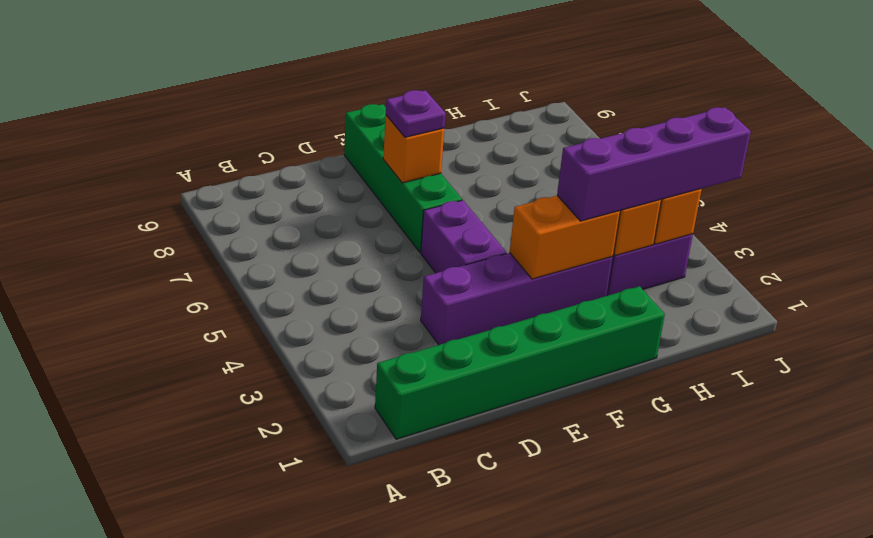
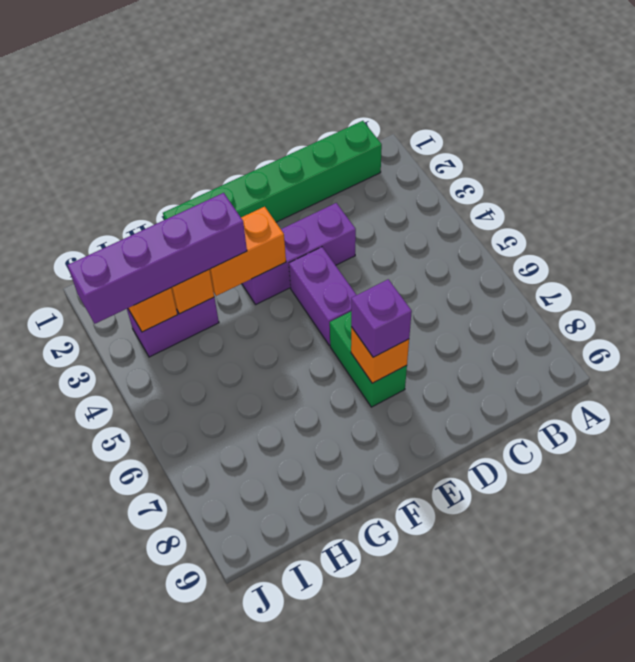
purple brick D3:G3 level 1 -> purple brick D3:F3 level 1
green brick E6:E9 level 1 -> green brick E6:E7 level 1
purple plate E7 level 3 -> purple brick E7 level 3

